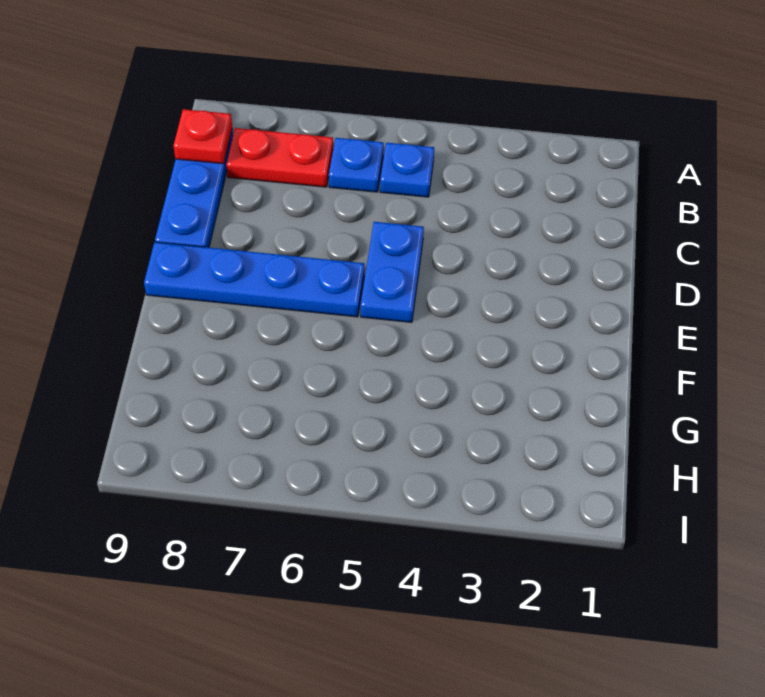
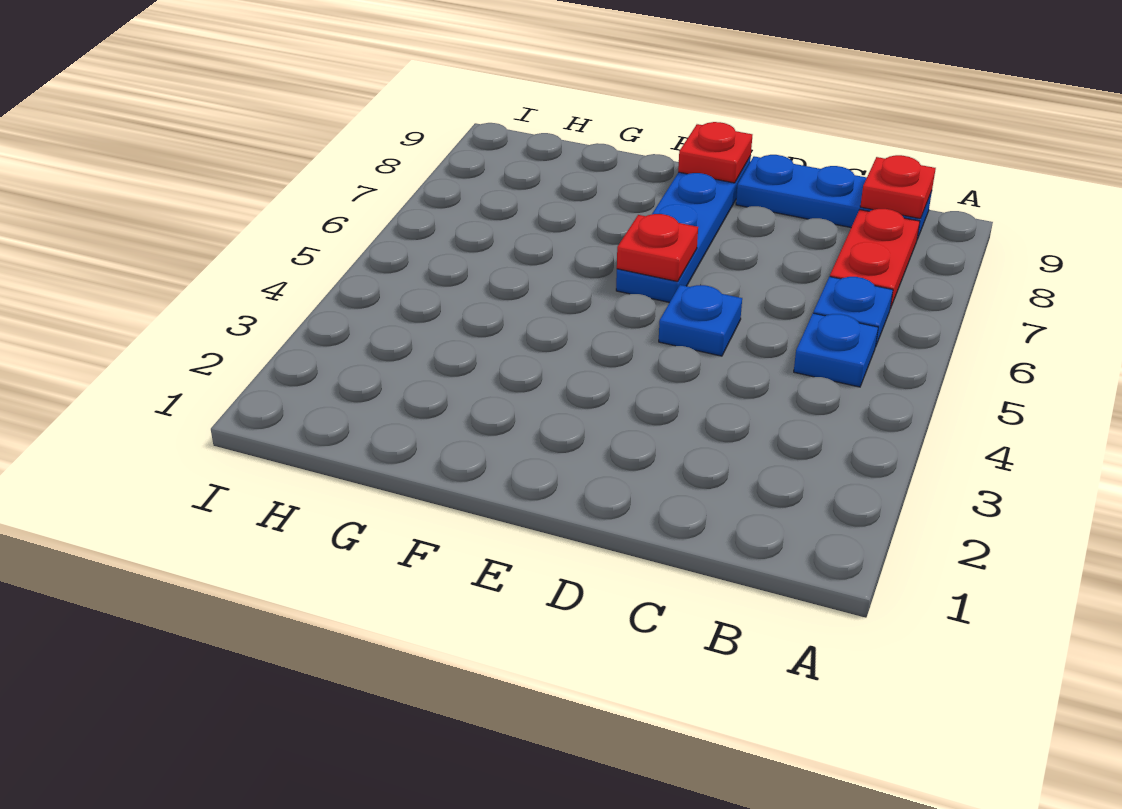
blue plate D5:E5 level 1 -> blue plate D5 level 1
none -> red plate E6 level 2
none -> red plate E9 level 2

